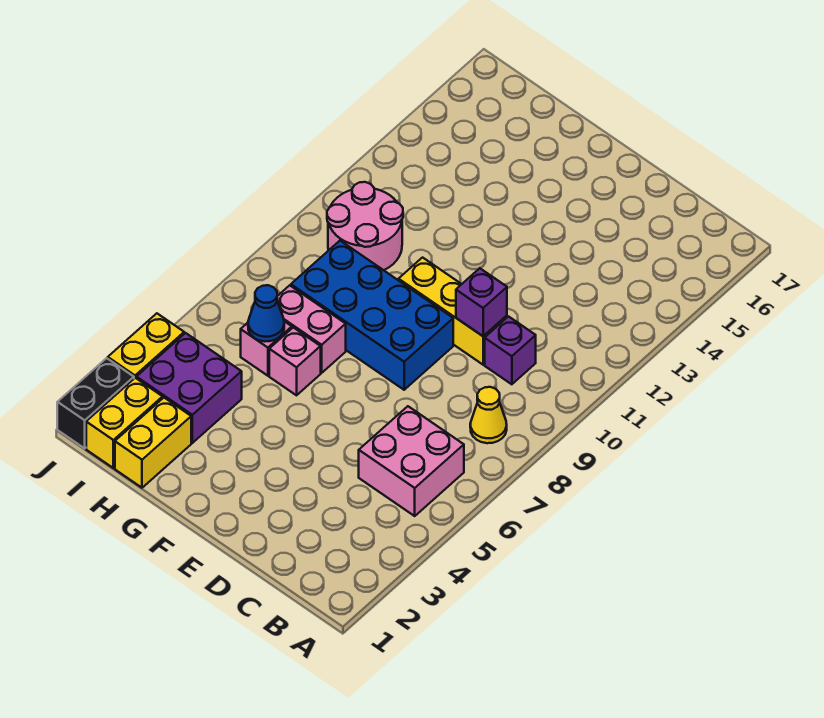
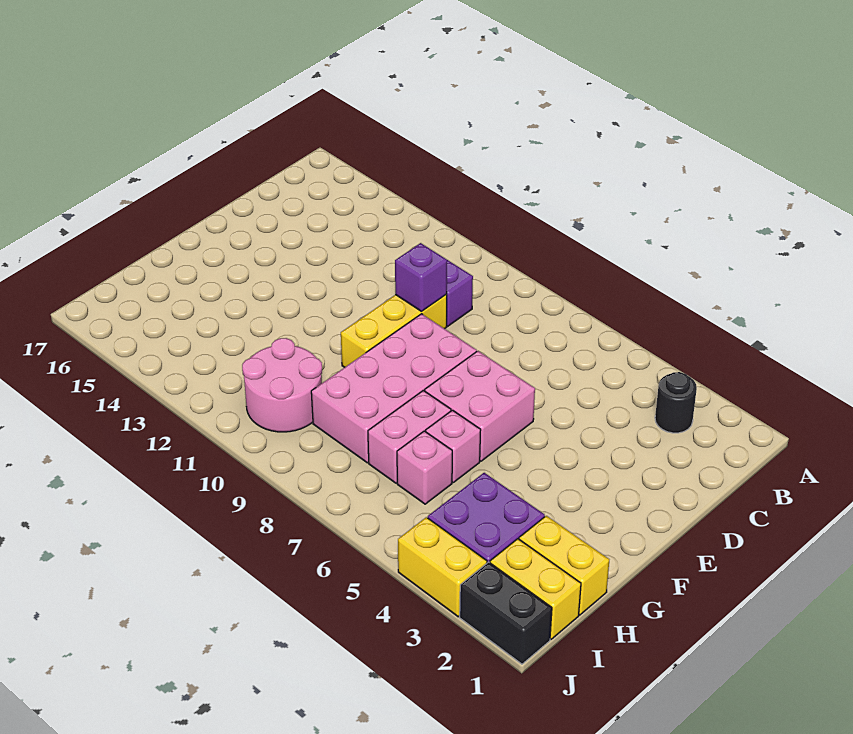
none -> black round brick B3 level 1
pink brick B5:C6 level 1 -> pink brick E6:F7 level 1
yellow cone B8 level 1 -> none
blue brick E8:H9 level 1 -> pink brick E8:H9 level 1
blue cone H6 level 2 -> none

